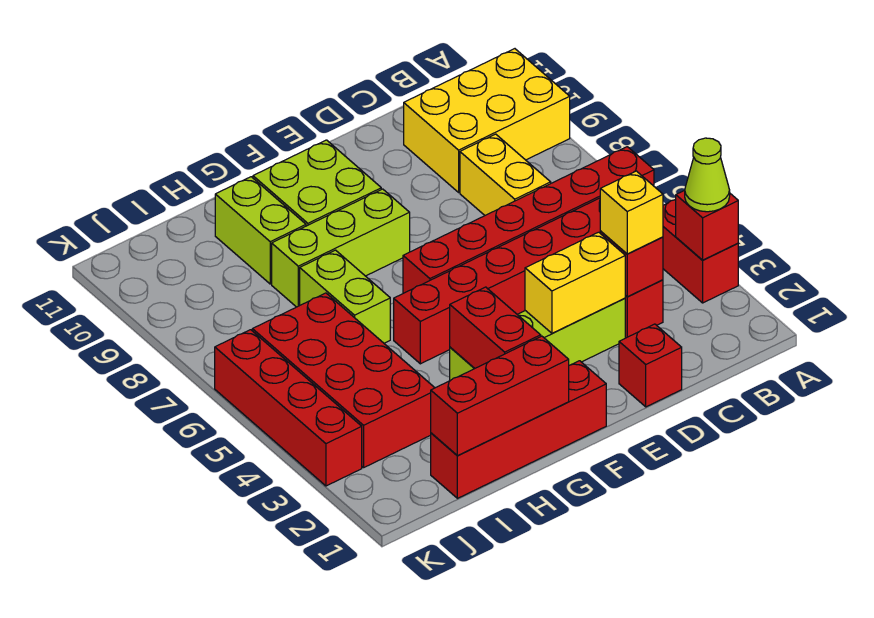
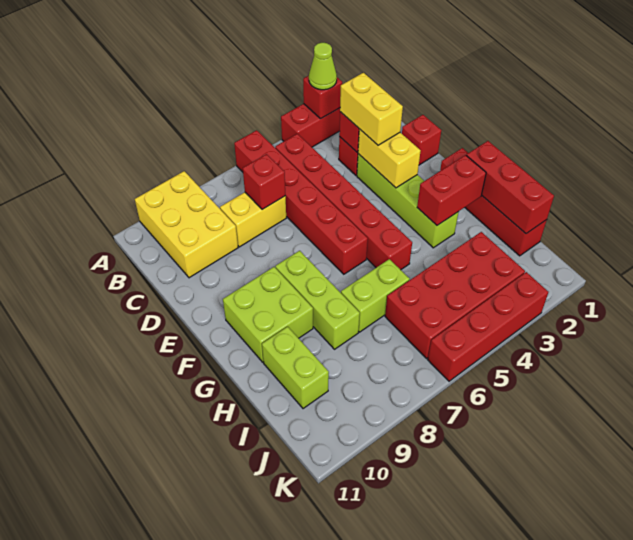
yellow brick C3 level 3 -> yellow brick C3:D3 level 3
none -> red brick C7 level 2
lime brick H9:H10 level 1 -> lime brick H10:I10 level 1

